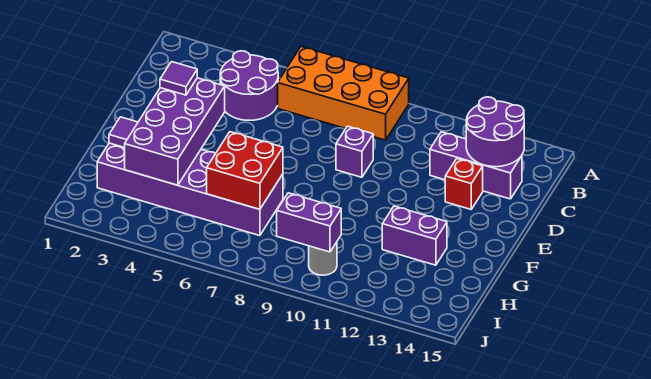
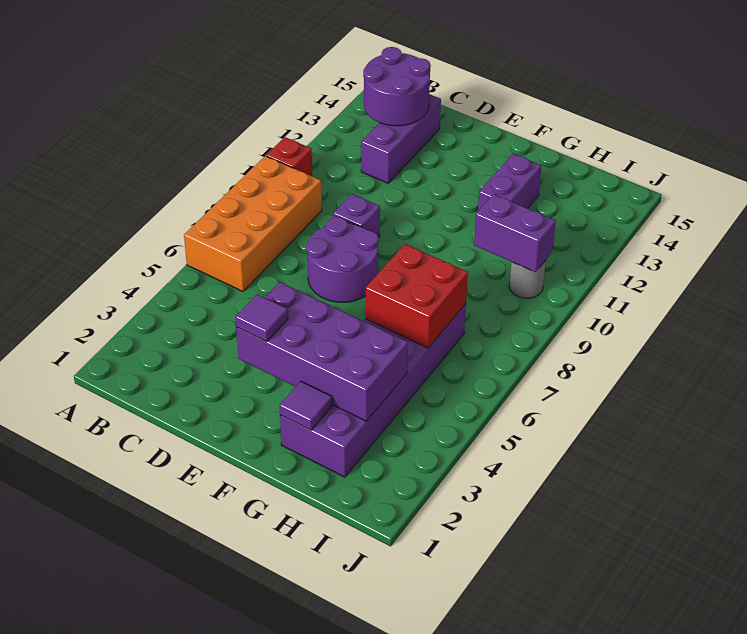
purple round brick B4:C5 level 1 -> purple round brick D7:E8 level 1
red brick D13 level 1 -> red brick A10 level 1
purple brick I9:I10 level 2 -> purple brick H10:I10 level 2

